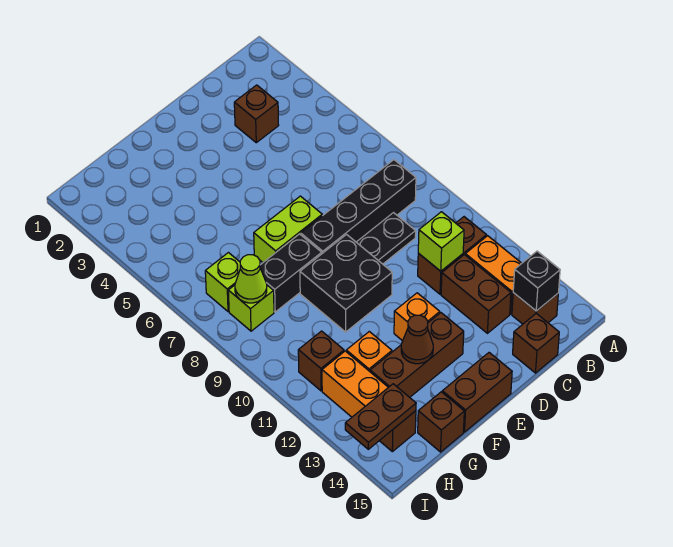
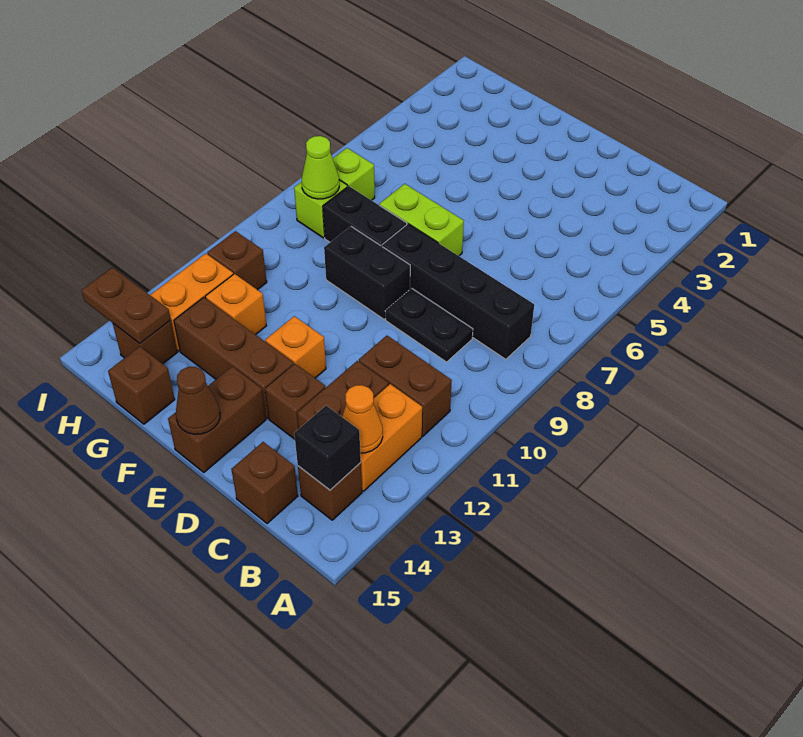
none -> orange cone B13 level 2
brown brick C3 level 1 -> brown brick D13 level 1
lime brick C11 level 2 -> none
black brick E9:F10 level 1 -> black brick E9:F9 level 1
brown brick E15:F15 level 1 -> brown brick E14:E15 level 1
brown cone F13 level 2 -> brown cone E15 level 2

